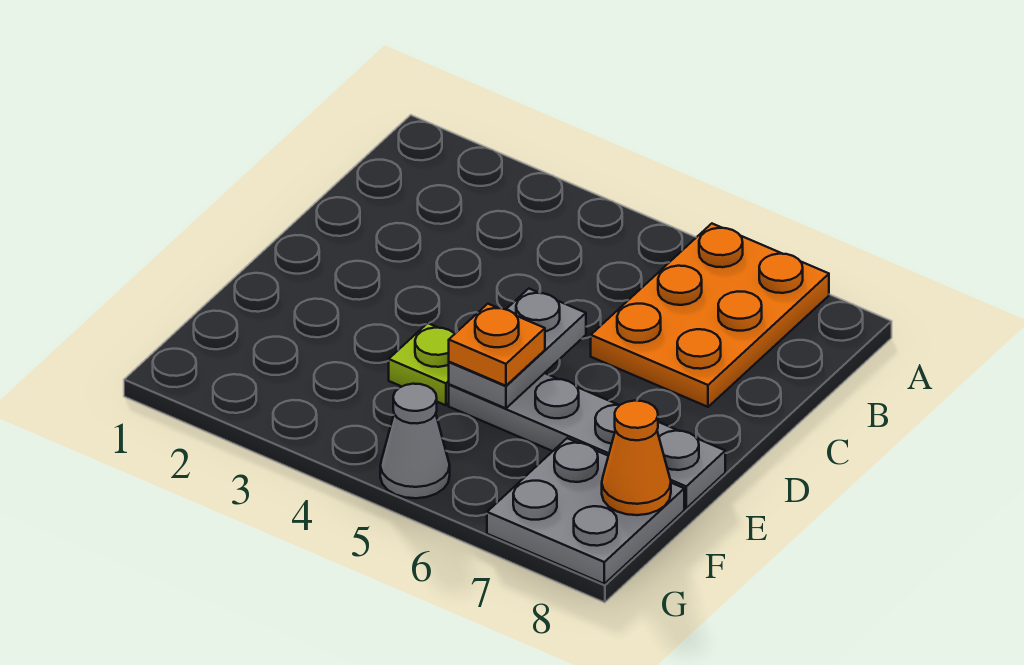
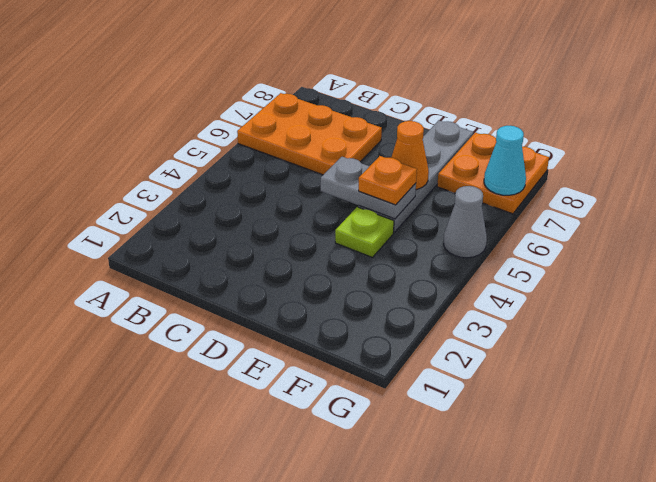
grey plate F7:G8 level 1 -> orange plate F7:G8 level 1
orange cone F8 level 2 -> orange cone E6 level 2
none -> cyan cone G7 level 2

